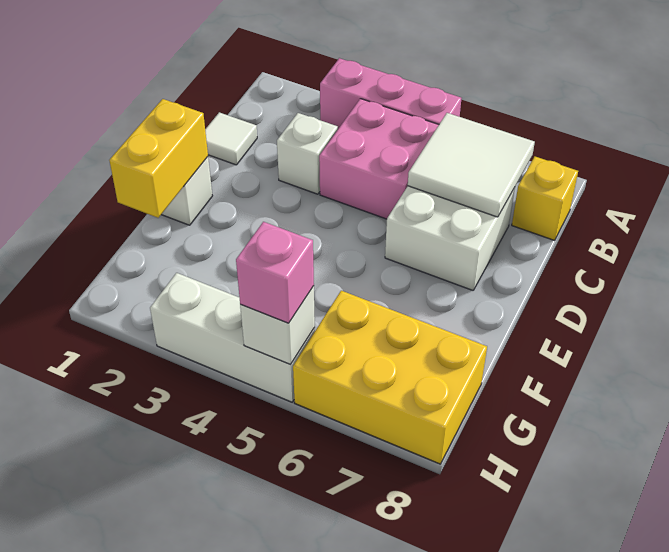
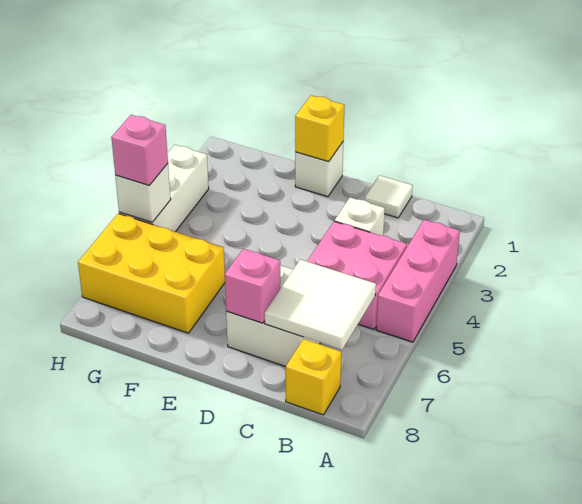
none -> pink brick D7 level 2
yellow brick E1:F1 level 2 -> yellow brick E1 level 2
yellow brick G6:H8 level 1 -> yellow brick F6:H7 level 1

